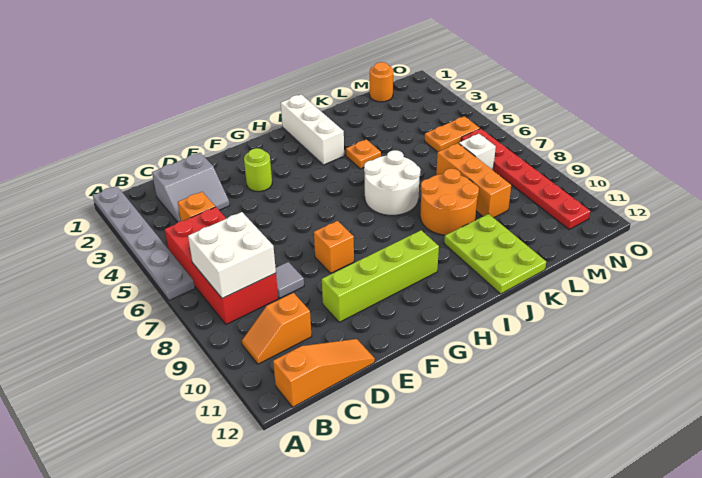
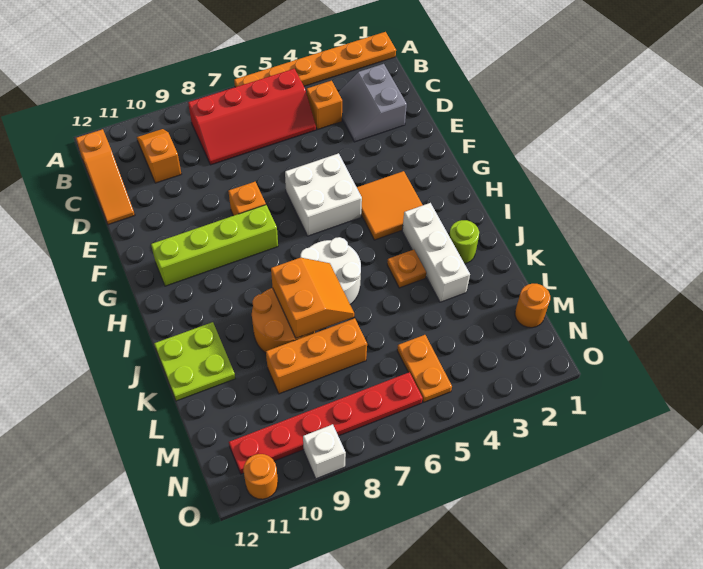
grey plate A1:A6 level 1 -> orange plate A1:A6 level 1
red brick B5:C8 level 1 -> red slope B5:C8 level 1 top B
white brick B7:C8 level 2 -> white brick F5:G6 level 1
grey tile D8 level 1 -> none
lime brick E10:H10 level 1 -> lime brick G8:G11 level 1
lime round brick F3 level 1 -> lime round brick J2 level 1
none -> orange tile G3:H4 level 1
white brick I1:I3 level 1 -> white brick I3:K3 level 1
none -> orange slope J7:K8 level 2 top 8
lime plate J10:K12 level 1 -> lime plate J11:K12 level 1
white brick M7 level 1 -> white brick O9 level 1
none -> orange round brick O11 level 1

